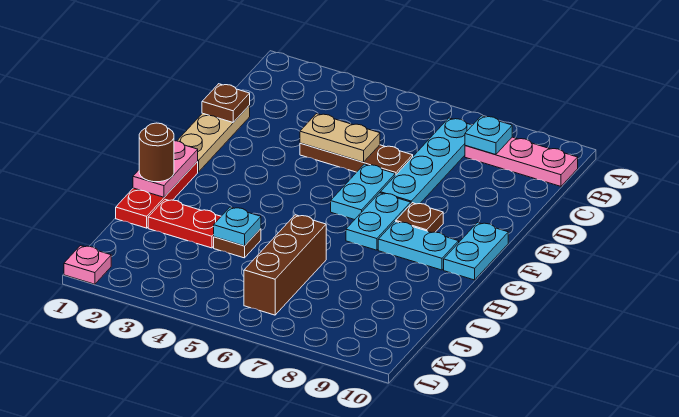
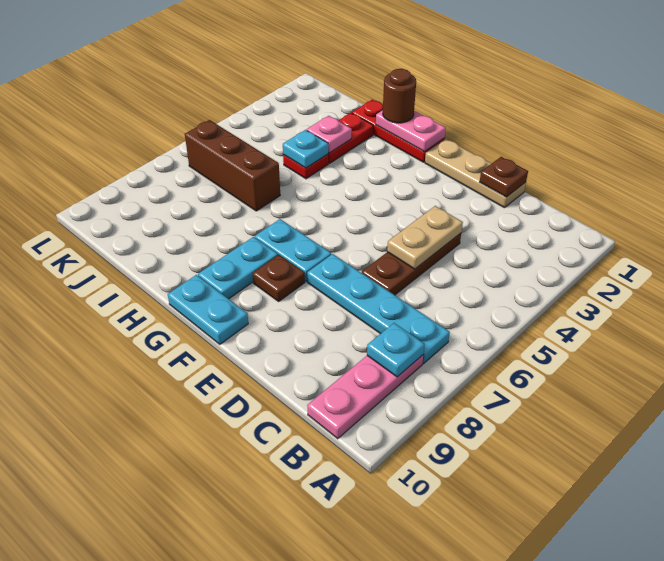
cyan plate E6:F6 level 1 -> none
brown plate I4 level 1 -> red plate I4 level 1
pink plate L1 level 1 -> pink plate I3 level 2

